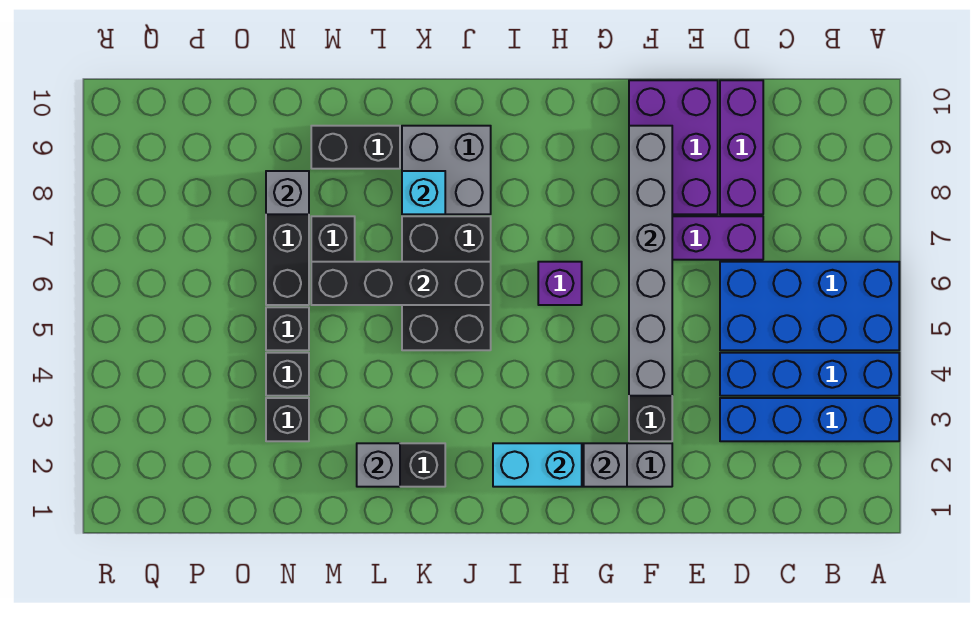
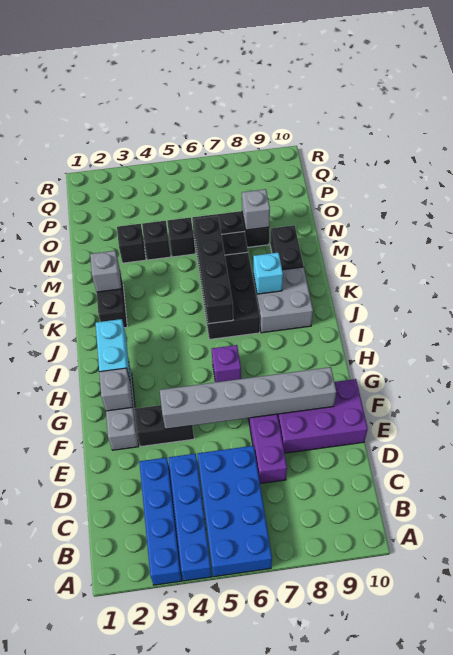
purple brick D8:D10 level 1 -> none
black brick J5:K7 level 1 -> black brick J6:L7 level 1

